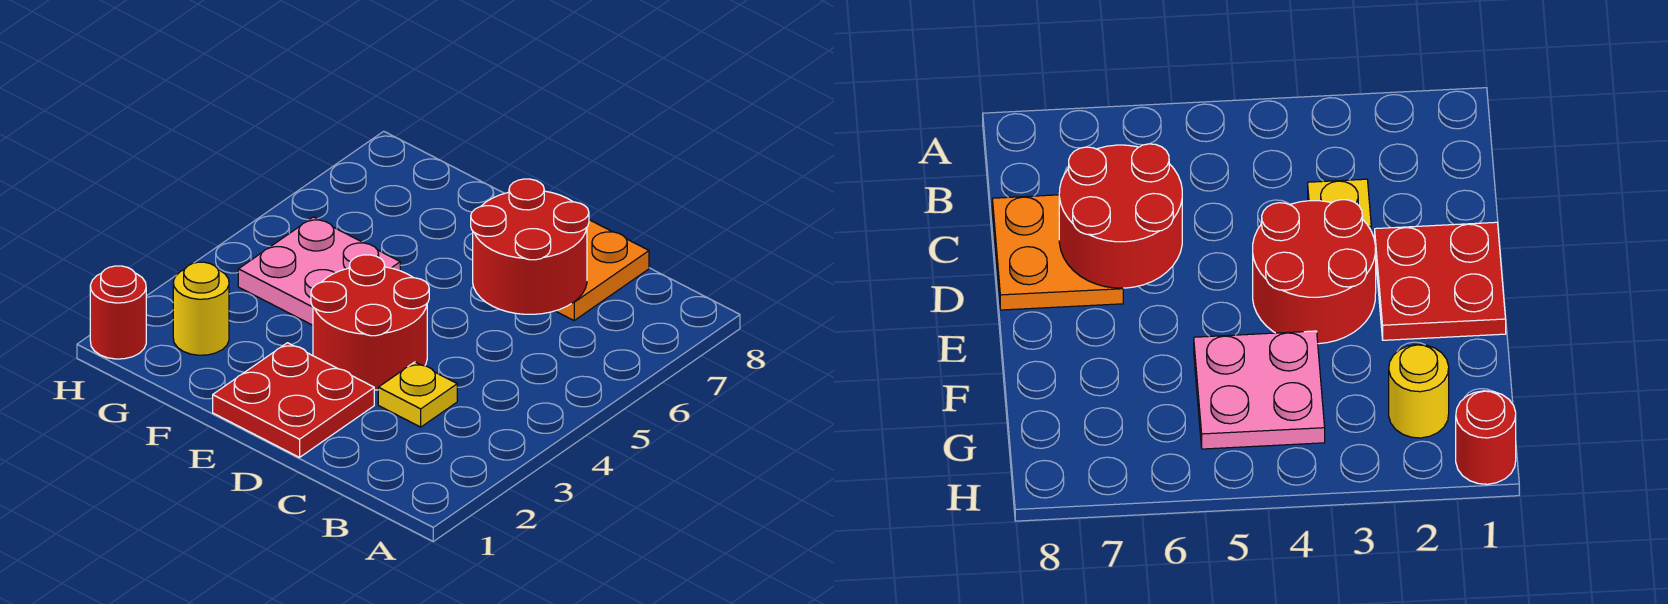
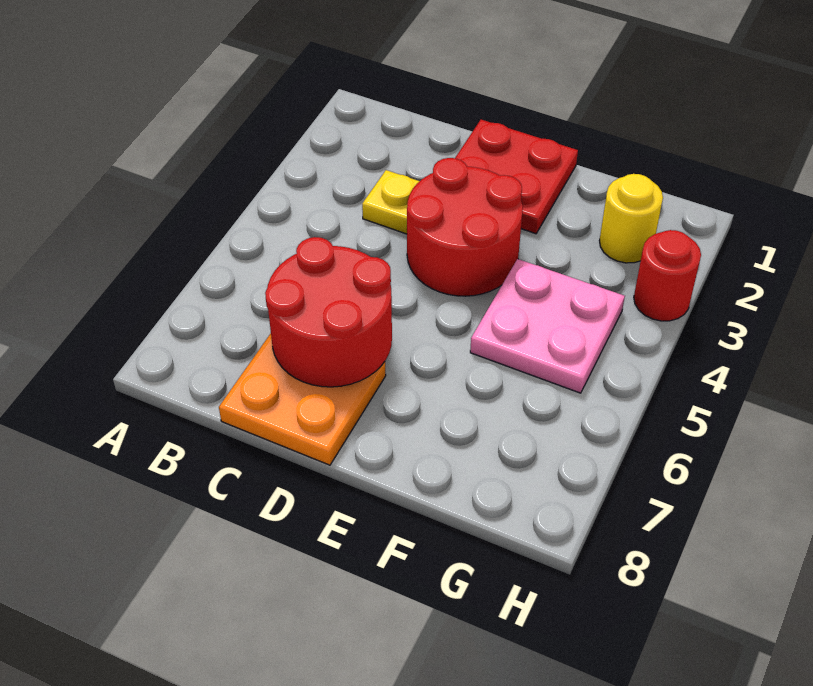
red round brick H1 level 1 -> red round brick H3 level 1

